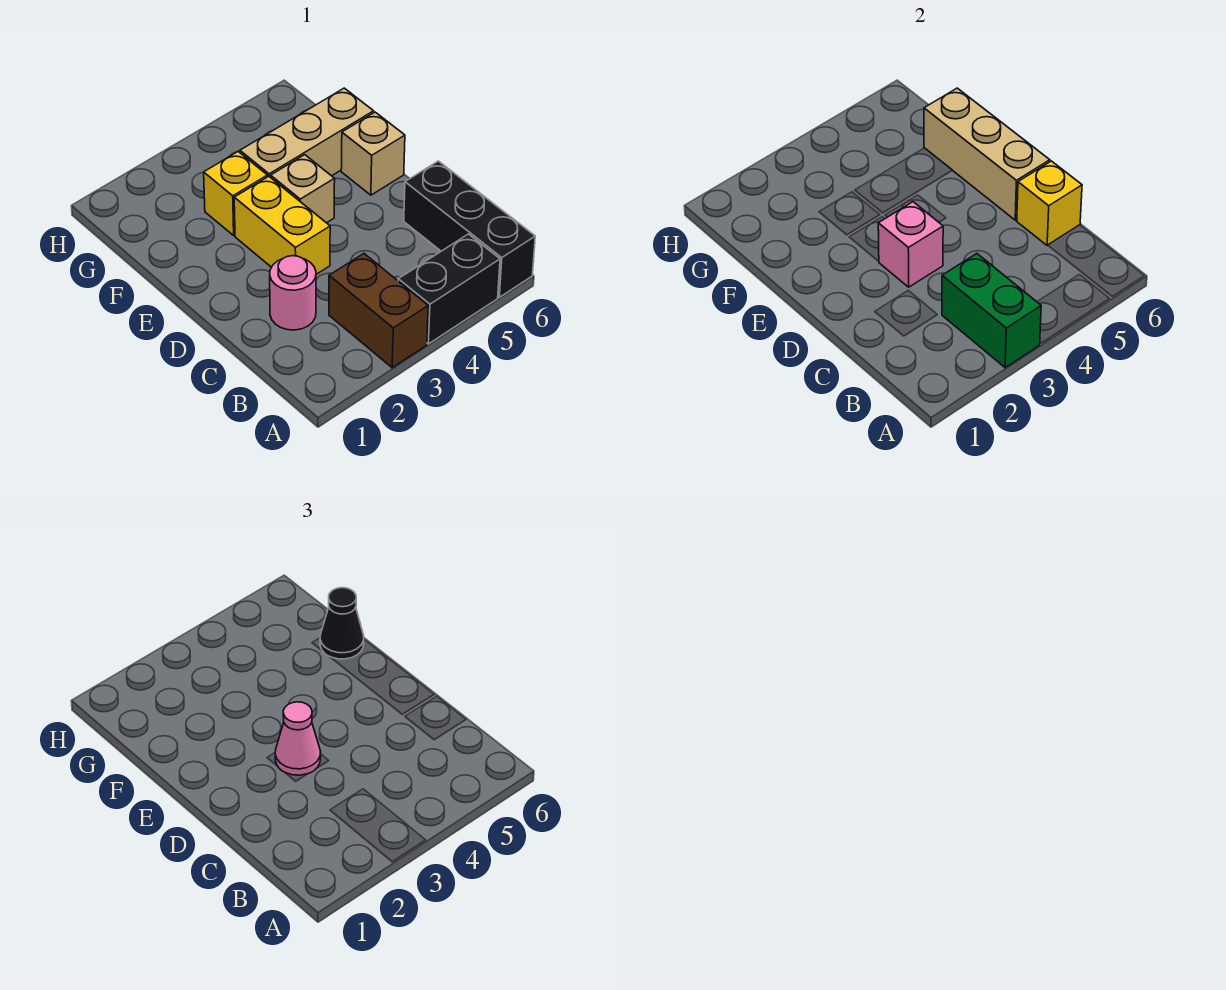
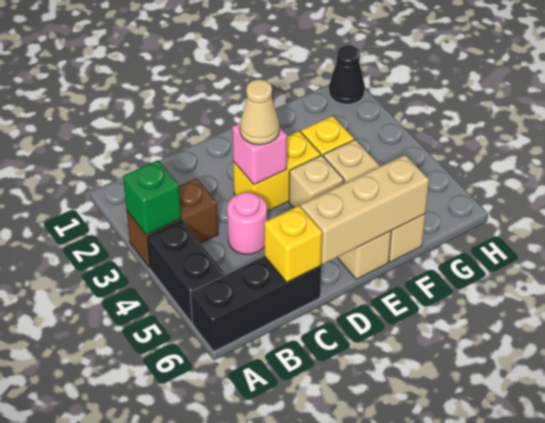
green brick A3:B3 level 2 -> green brick A3 level 2
pink round brick C2 level 1 -> pink round brick C4 level 1
pink cone D3 level 3 -> tan cone D3 level 3
black cone F6 level 3 -> black cone H1 level 1

